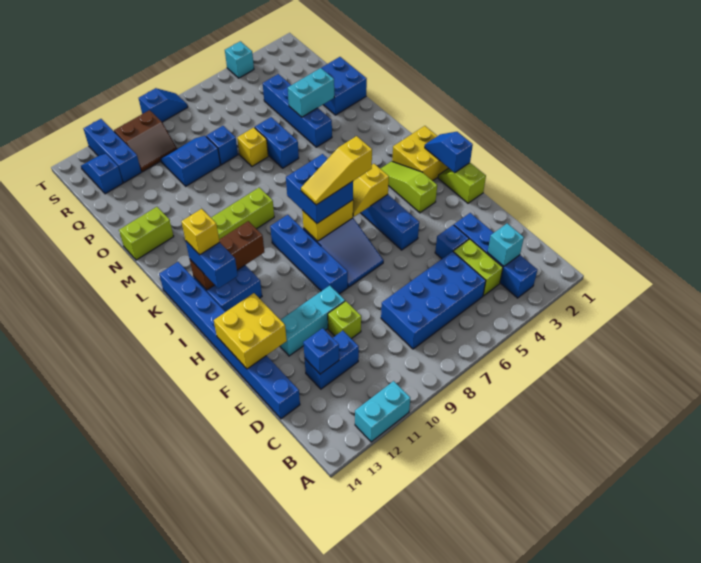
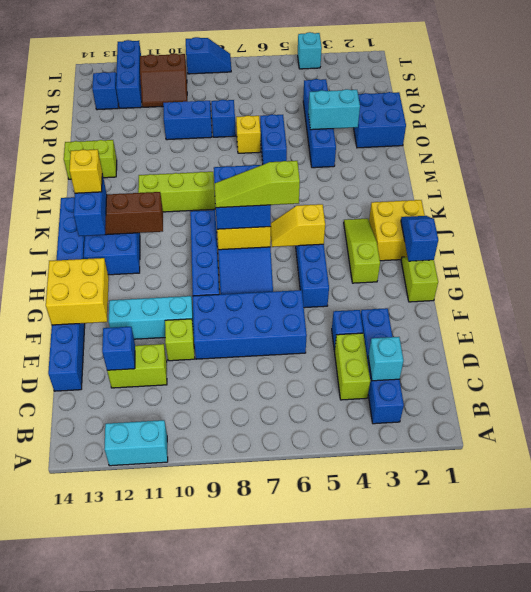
blue brick C5:D8 level 1 -> blue brick E6:F9 level 1
blue brick D11:D12 level 1 -> lime brick D11:D12 level 1
yellow slope I6:I8 level 4 top 6 -> lime slope I6:I8 level 4 top 6

